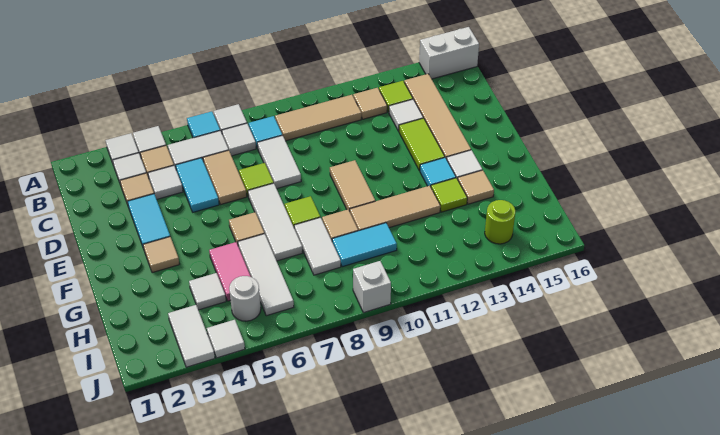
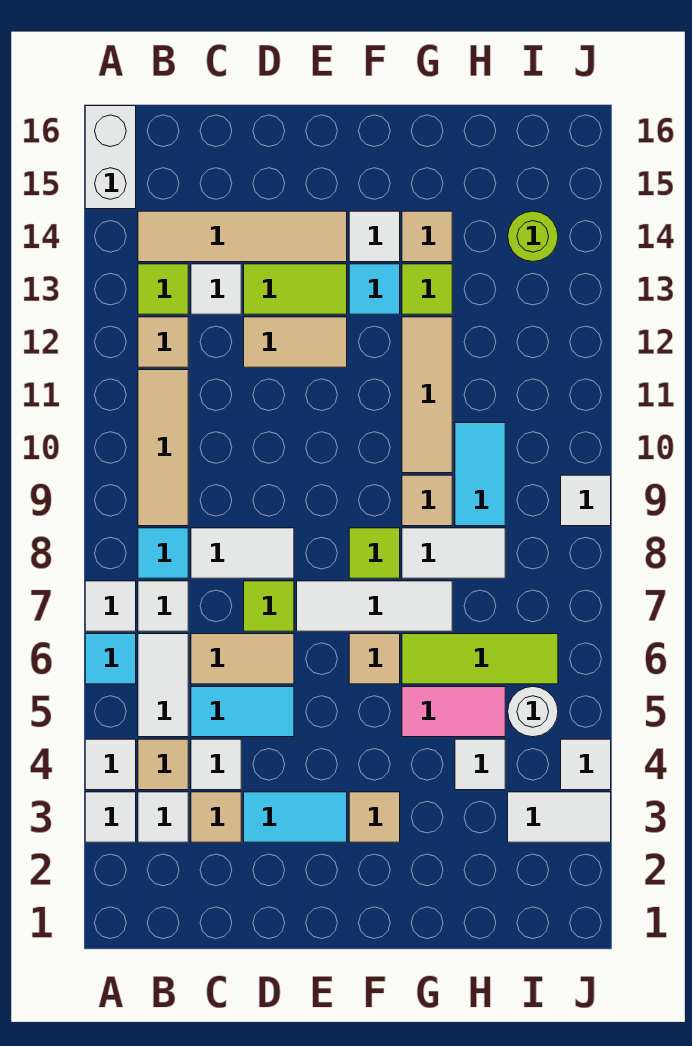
tan tile E10:F10 level 1 -> tan tile D12:E12 level 1
white tile G6:I6 level 1 -> lime tile G6:I6 level 1
white brick J9 level 1 -> white tile J9 level 1

